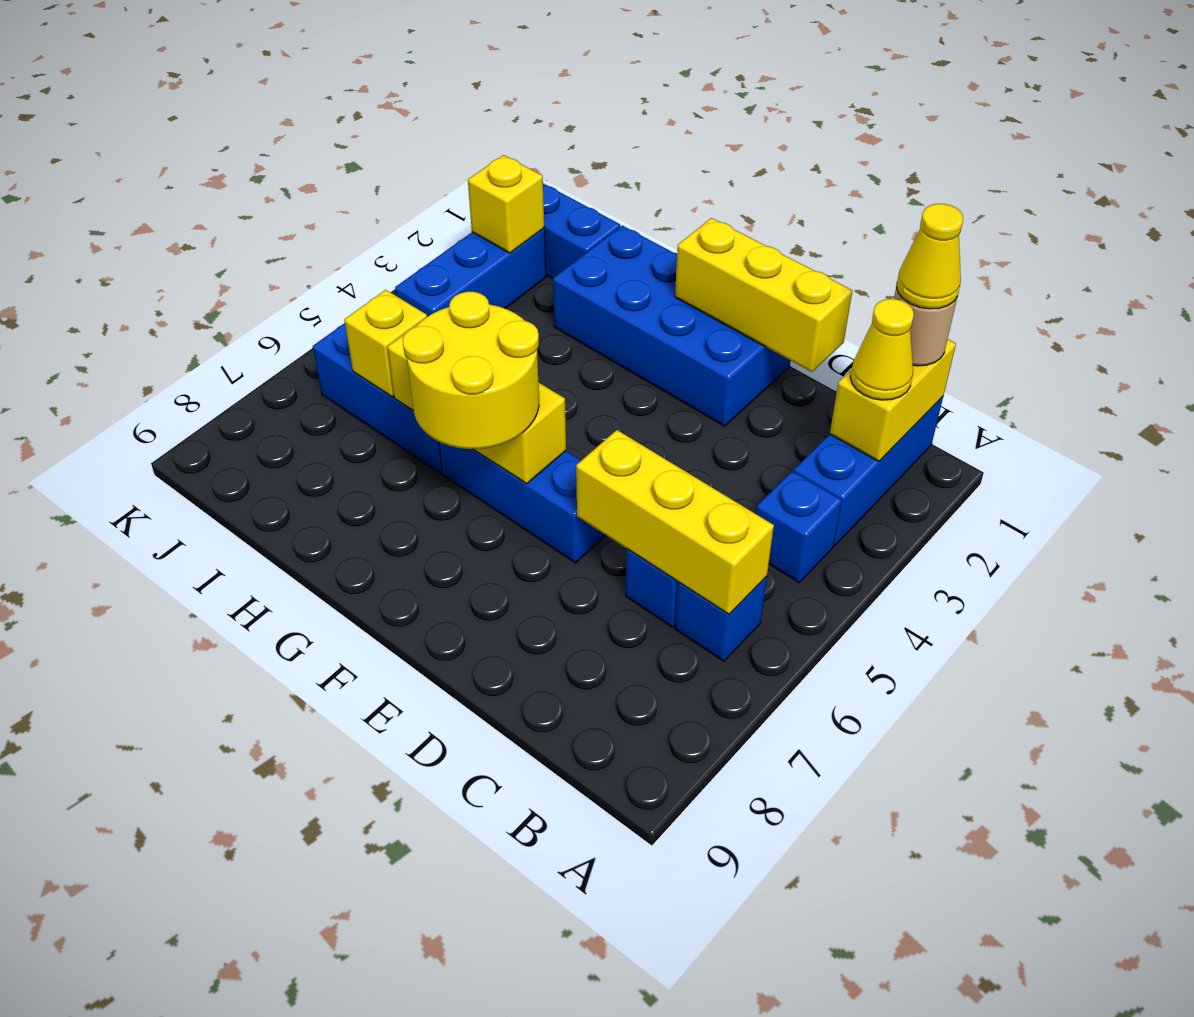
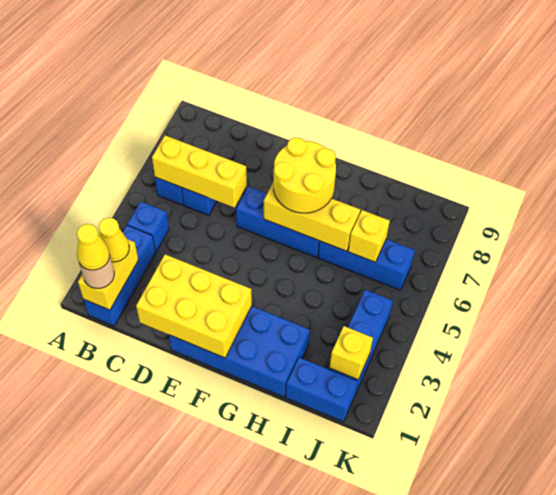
yellow brick D1:F1 level 2 -> yellow brick D1:F2 level 2

